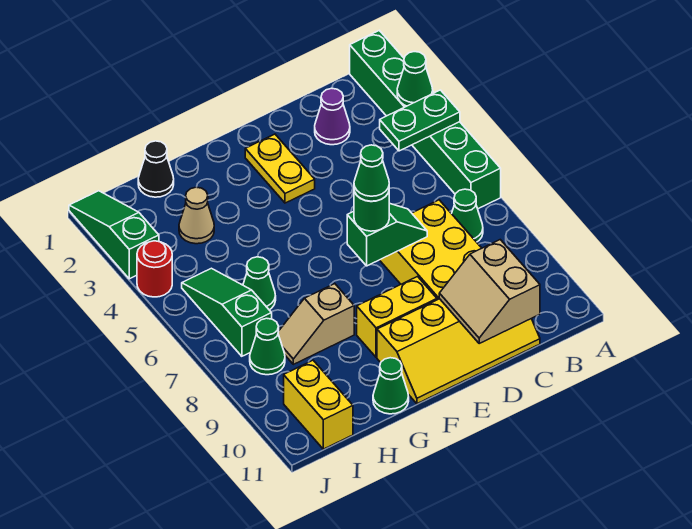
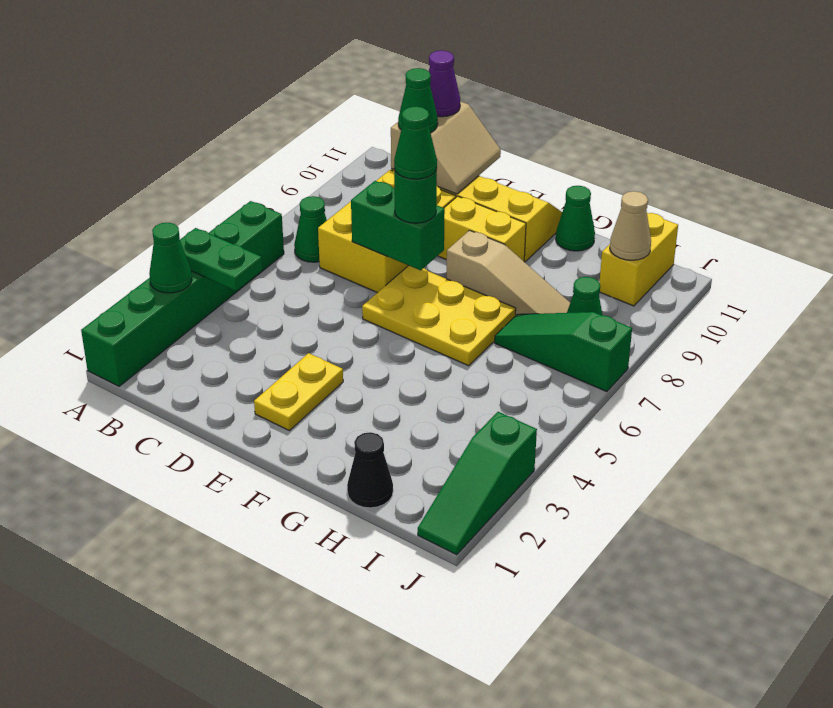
purple cone C2 level 1 -> purple cone C11 level 3
green slope D7:E7 level 2 top E -> green brick D7:E7 level 2
none -> yellow plate E6:G7 level 1
tan slope G8:H8 level 1 top G -> tan slope F8:H8 level 1 top F
tan cone H3 level 1 -> tan cone I10 level 2
green cone H6 level 1 -> green cone C10 level 3
green slope I5:I7 level 1 top 7 -> green slope H7:J7 level 1 top J
red round brick J4 level 1 -> none

